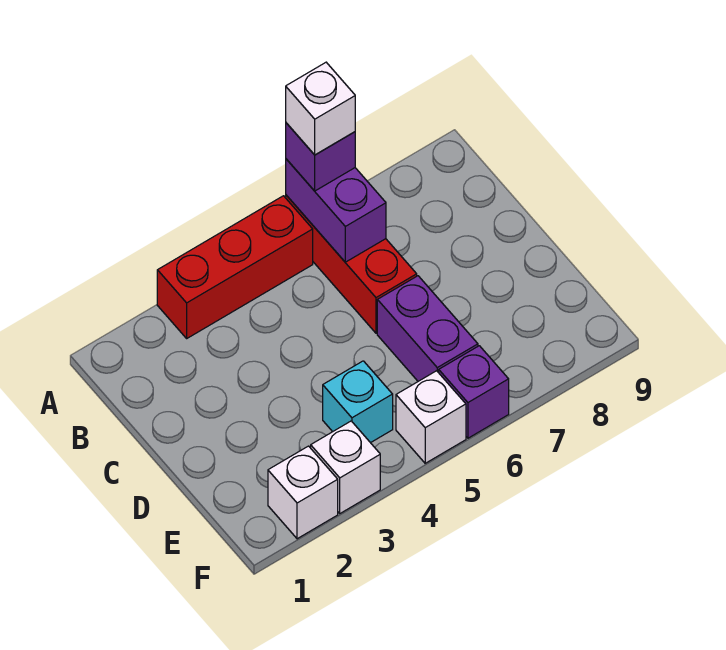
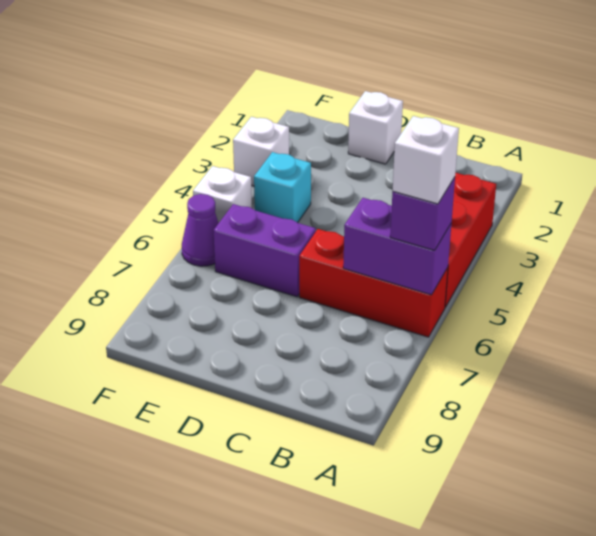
white brick F2 level 1 -> white brick D1 level 1
purple brick F6 level 1 -> purple cone F6 level 1

